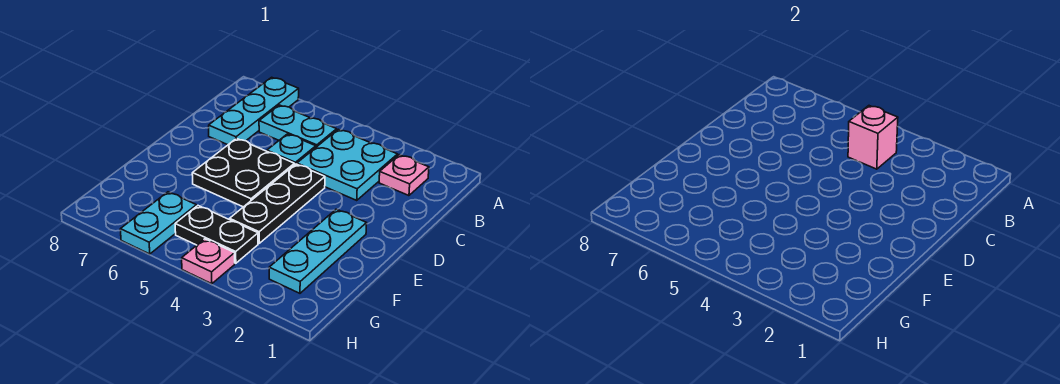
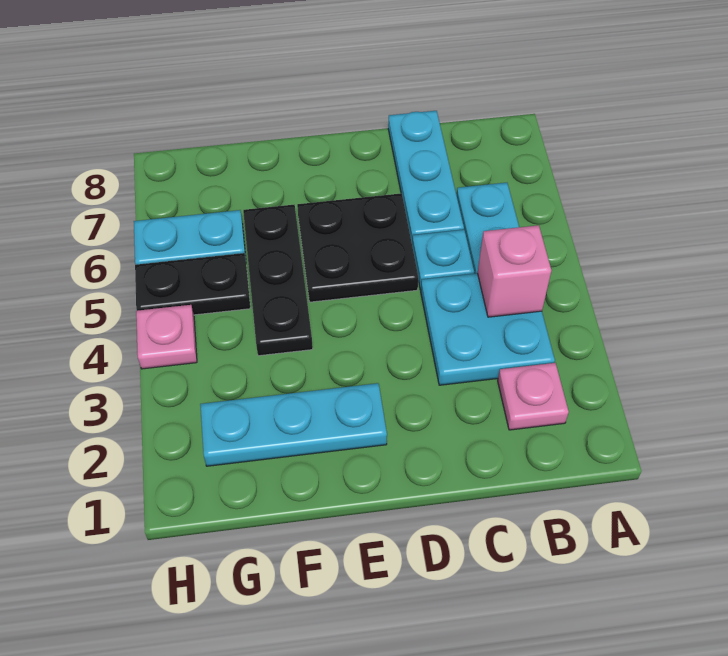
cyan plate A7:C7 level 1 -> cyan plate C6:C8 level 1
black plate D4:F4 level 1 -> black plate F4:F6 level 1
black plate G4:G5 level 1 -> black plate G5:H5 level 1

